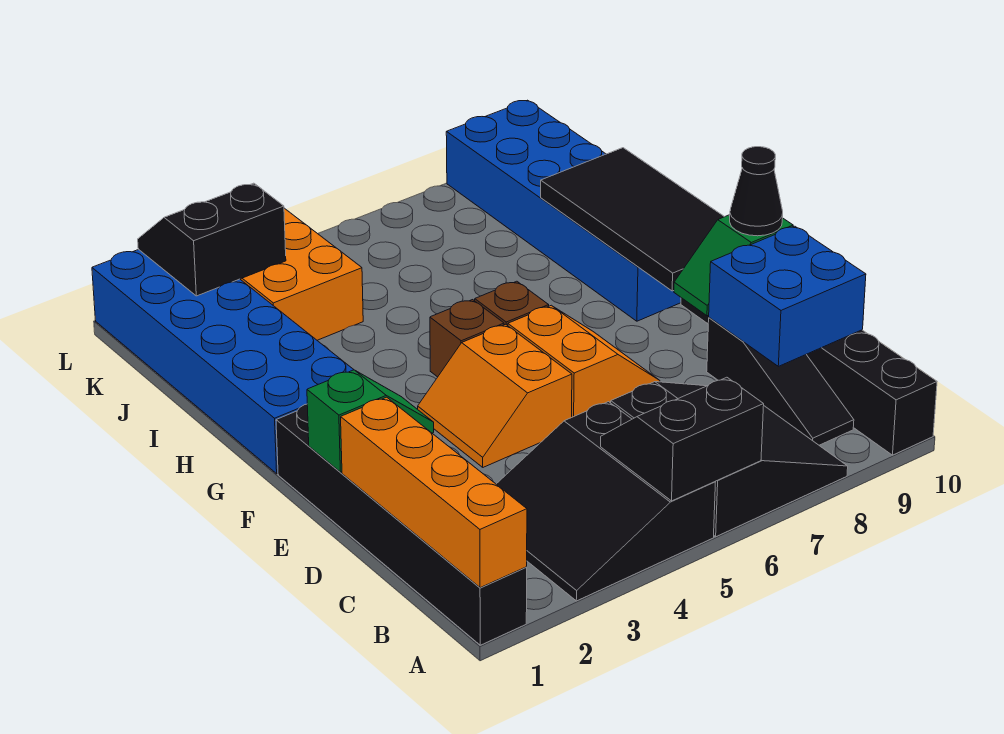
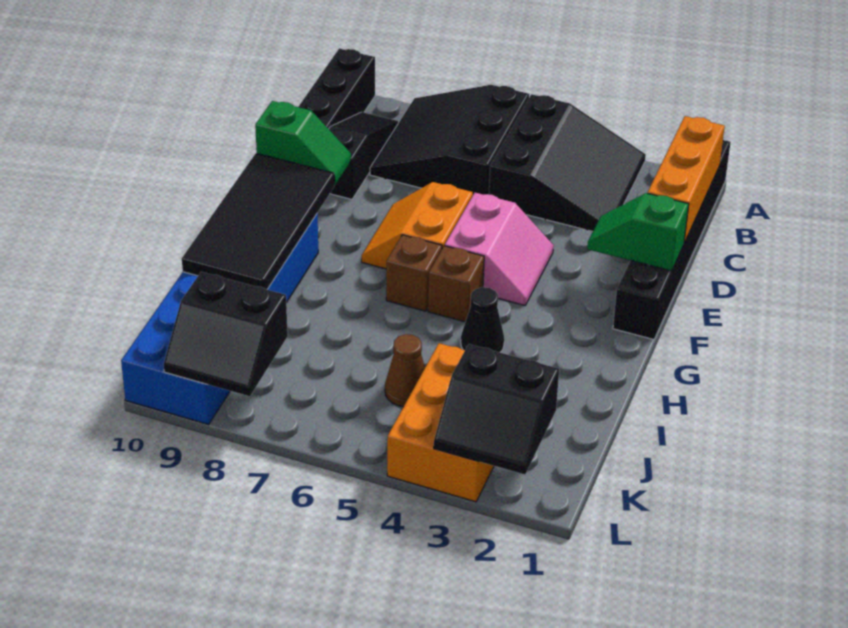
orange brick A1:D1 level 2 -> orange brick B1:D1 level 2
black slope A5:B6 level 2 top A -> black slope K8:L9 level 2 top K
blue brick C9:D10 level 2 -> none
orange slope E4:F5 level 1 top 5 -> pink slope E4:F5 level 1 top 5
black cone E10 level 3 -> black cone H4 level 1
blue brick G1:L2 level 1 -> none
none -> brown cone J5 level 1

